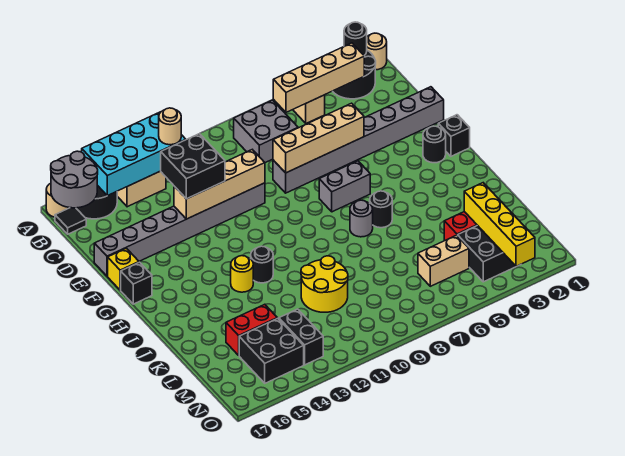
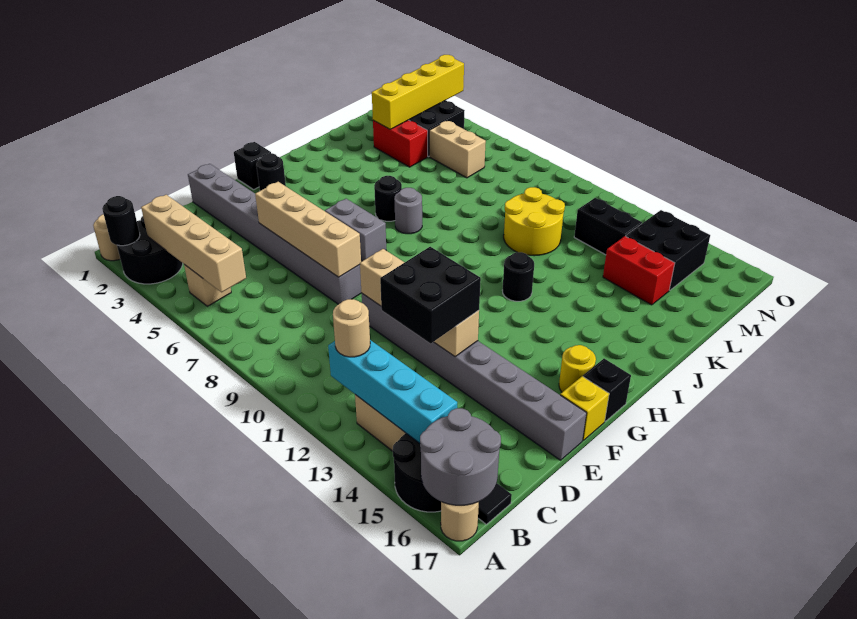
cyan brick A12:B15 level 2 -> cyan brick B12:B15 level 2
grey brick B7:C8 level 1 -> none
yellow round brick I13 level 1 -> yellow round brick G16 level 1
black brick M13:N13 level 1 -> black brick M12:M13 level 1

